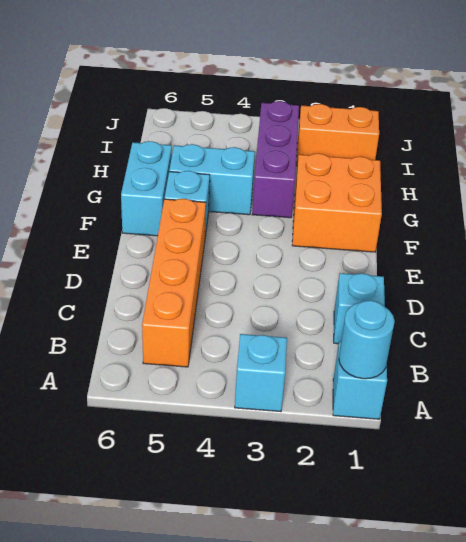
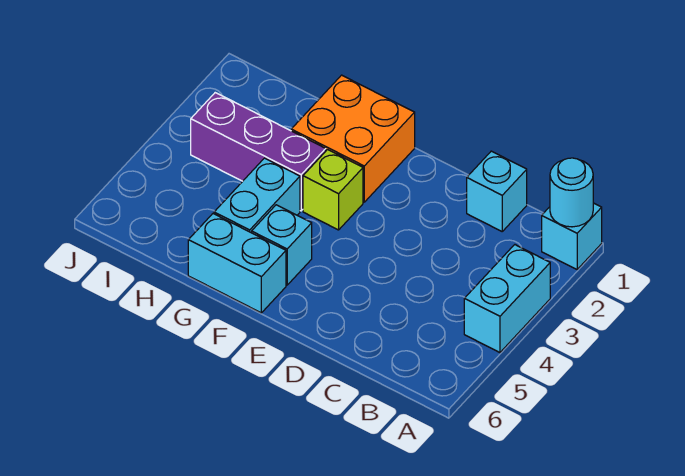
cyan brick A3 level 1 -> cyan brick A3:A4 level 1
orange brick B5:E5 level 1 -> none
none -> lime brick F3 level 1
orange brick I1:I2 level 1 -> none

